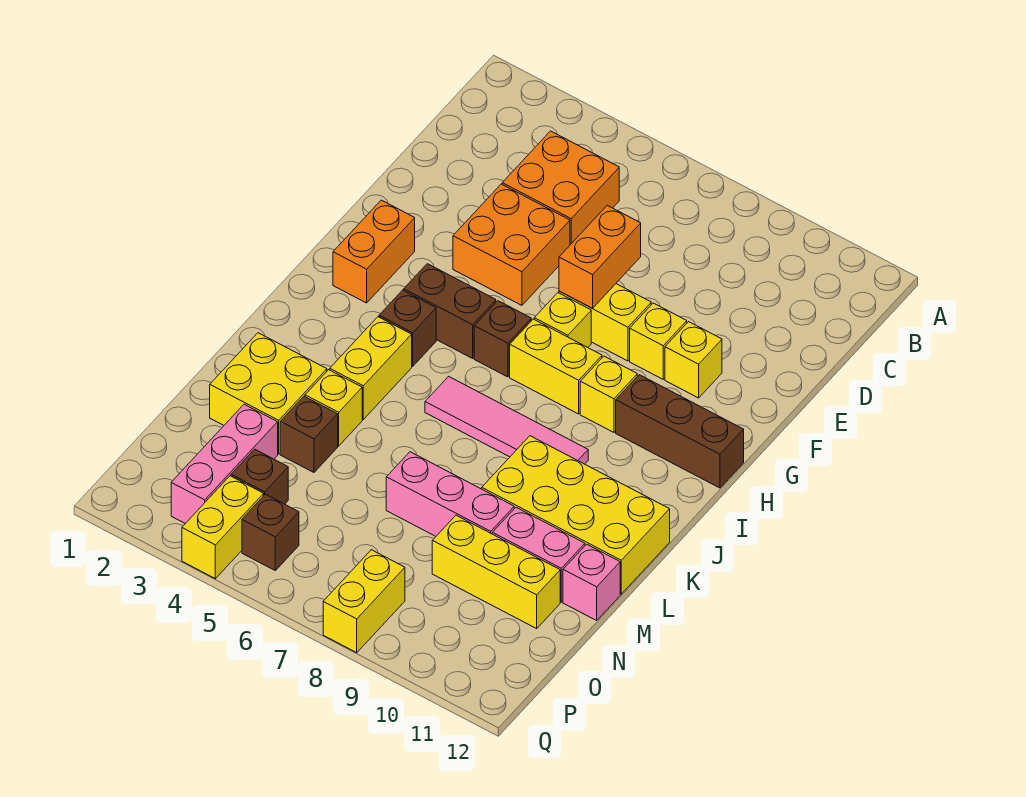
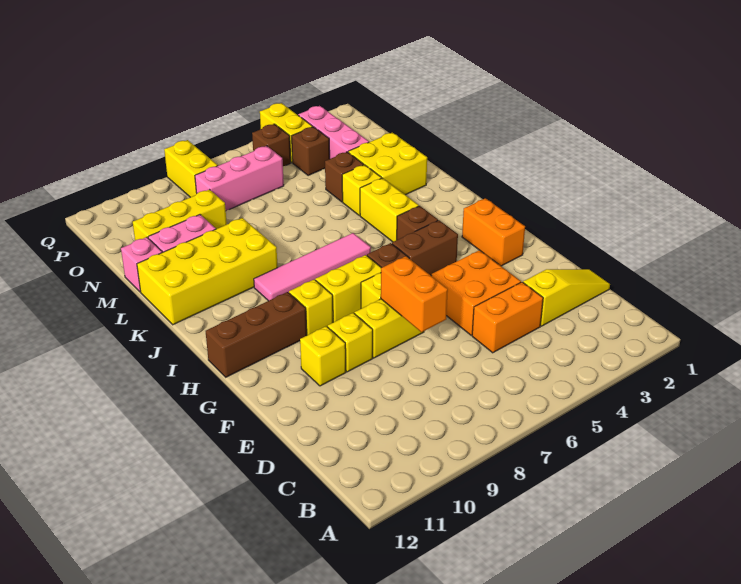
orange brick C4:D5 level 1 -> orange brick D4:D5 level 1
none -> yellow slope D1:D3 level 1 top 3
pink brick M7:M9 level 1 -> pink brick O6:O8 level 1

